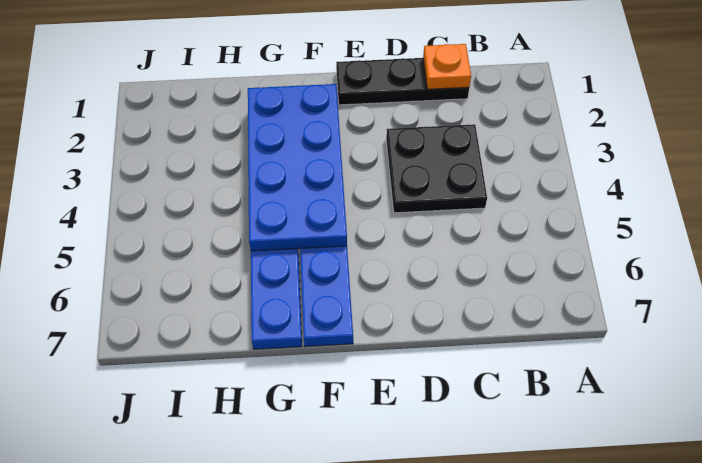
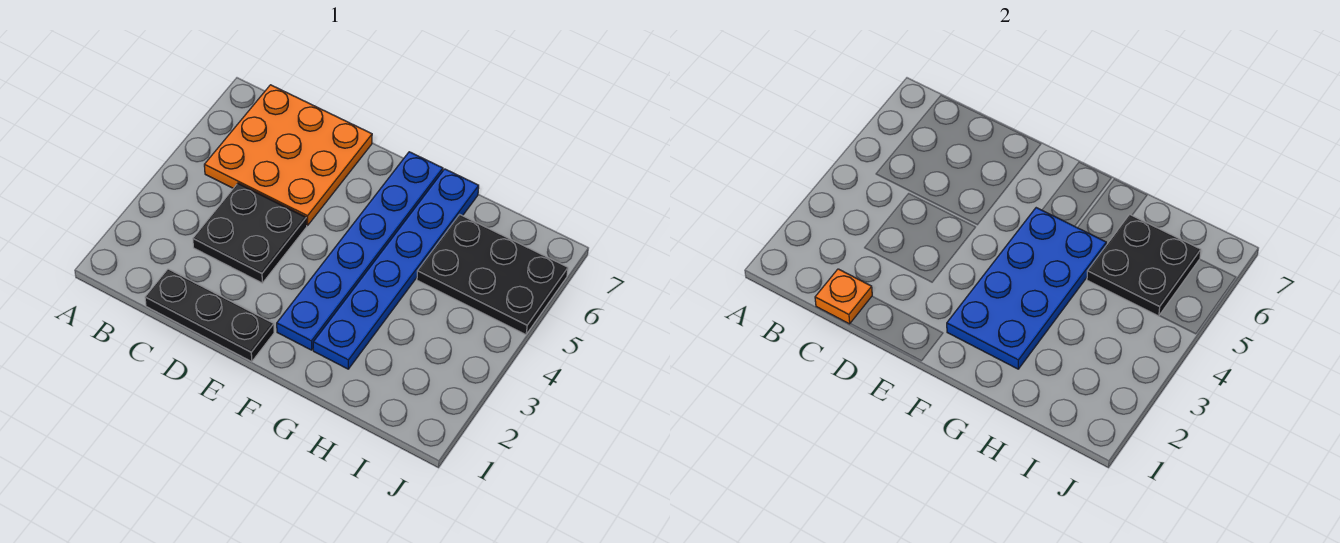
none -> orange plate B5:D7 level 1
none -> black plate H5:J6 level 1
none -> black plate H5:I6 level 2

